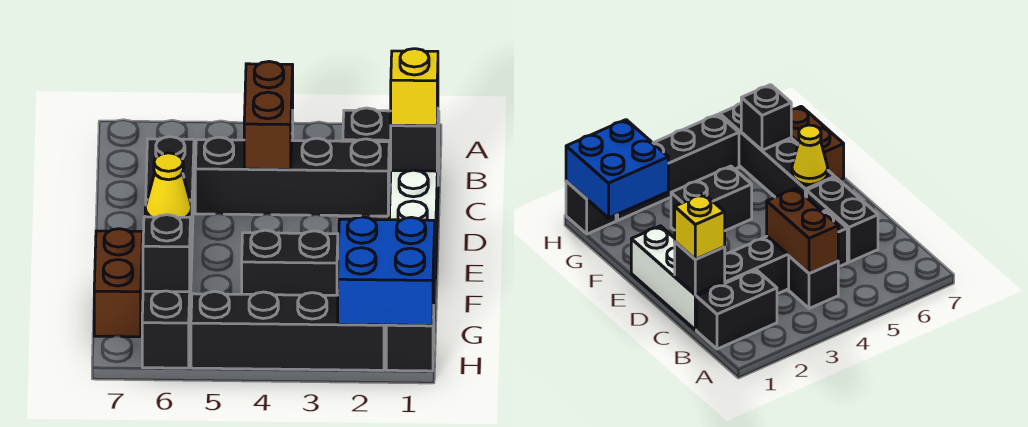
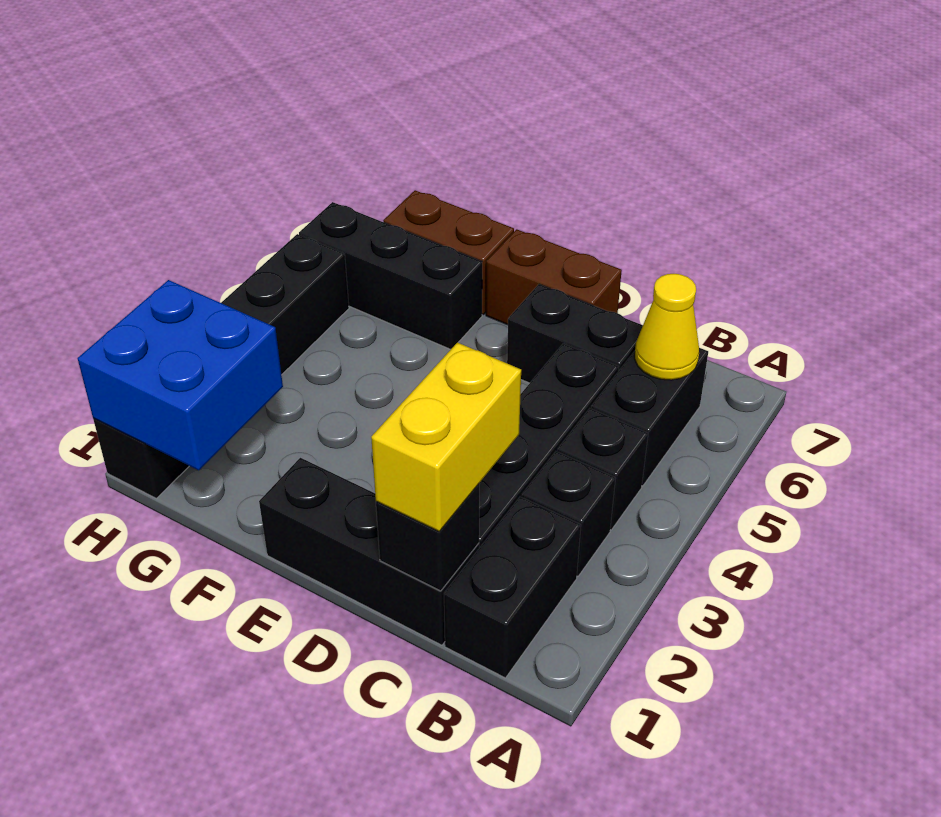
brown brick B4:C4 level 2 -> brown brick D7:E7 level 1
white brick C1:E1 level 1 -> black brick C1:E1 level 1
yellow brick C1 level 3 -> yellow brick C1:C2 level 3
black brick E6:H6 level 1 -> black brick F6:H6 level 1
yellow cone E6 level 2 -> yellow cone B6 level 2
black brick F3:F4 level 1 -> black brick B5:B6 level 1
black brick G6 level 2 -> black brick B3 level 1

